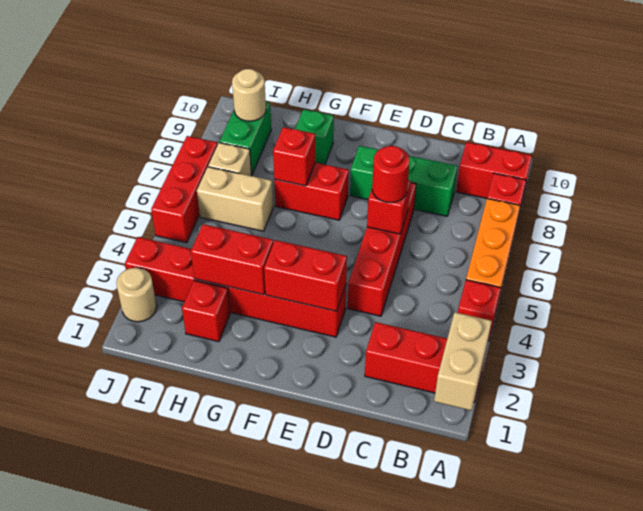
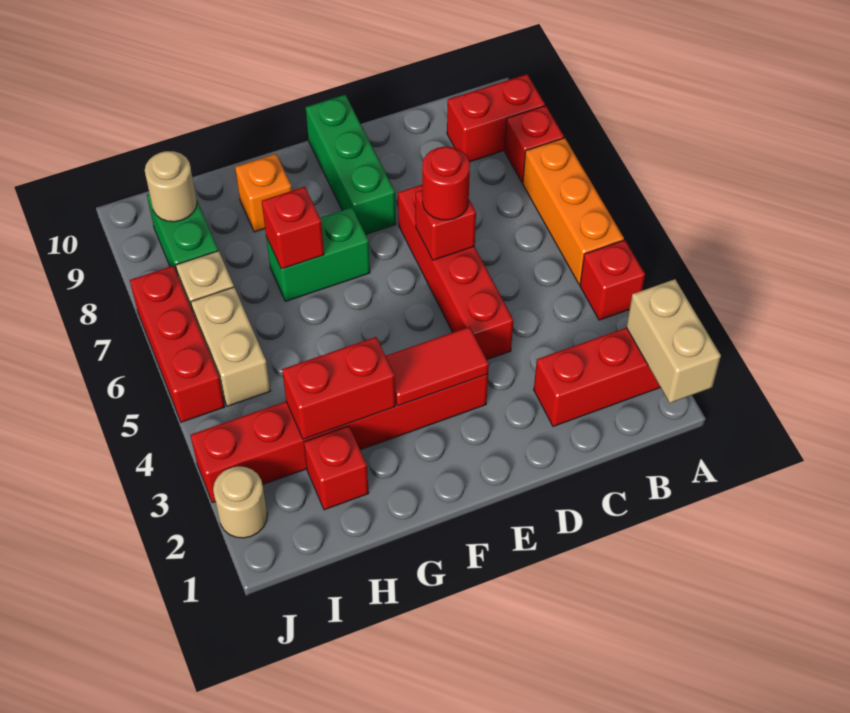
green brick C8:E8 level 1 -> green brick E8:E10 level 1
red brick E3:F3 level 2 -> red tile E3:F3 level 2
red brick F7:G7 level 1 -> green brick F7:G7 level 1
green brick G9 level 1 -> orange brick G9 level 1
tan brick H6:I6 level 1 -> tan brick I5:I6 level 1

